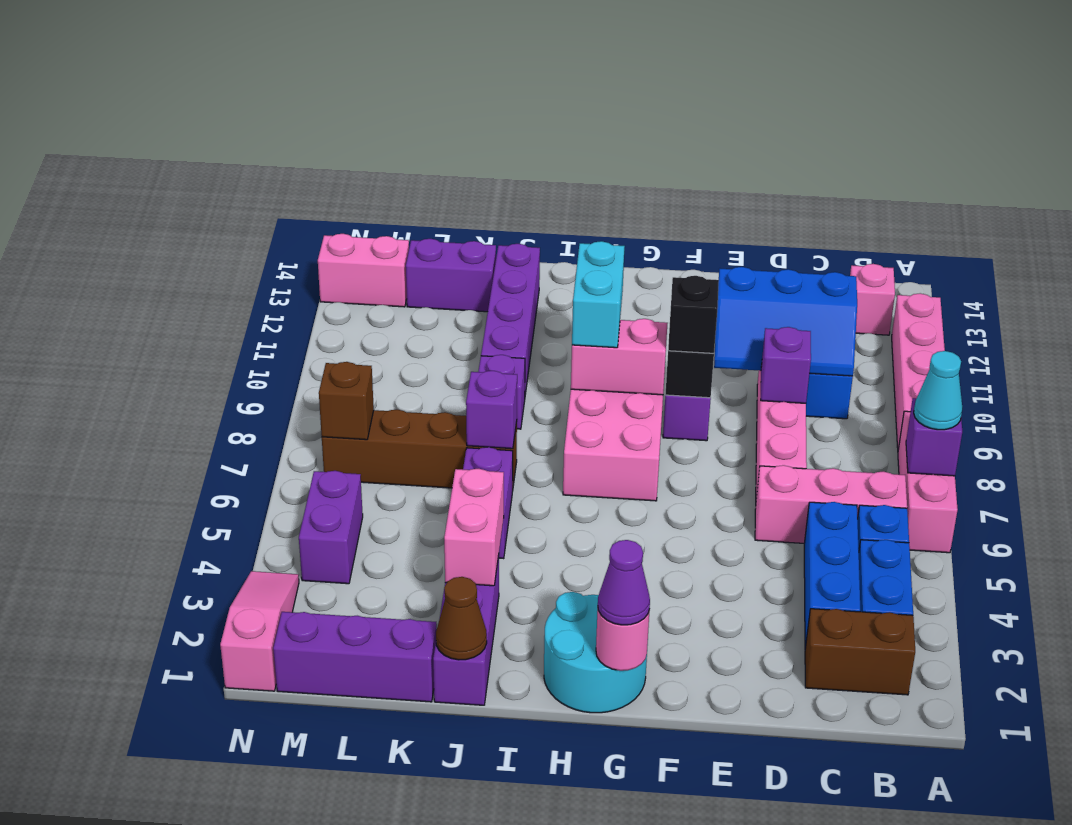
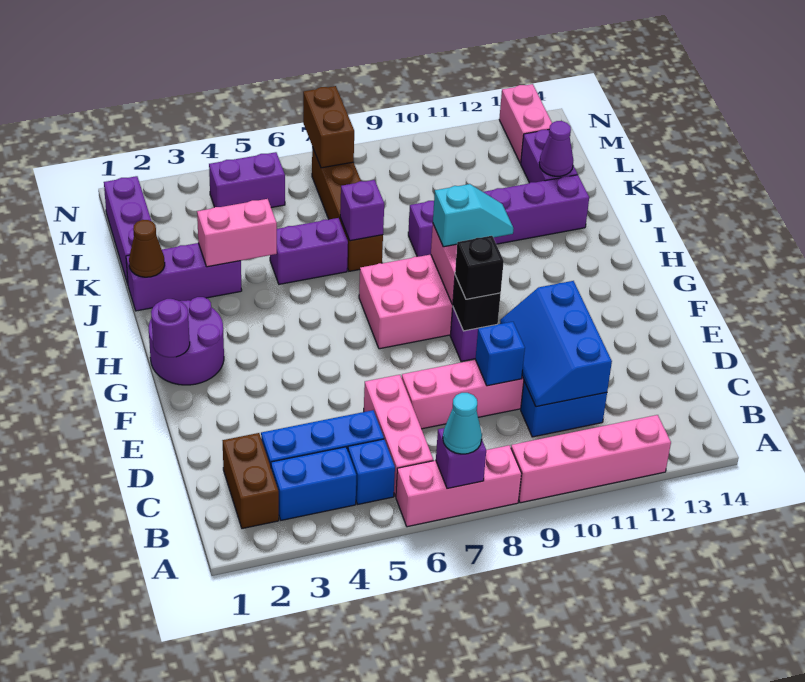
pink brick B13 level 1 -> none
purple brick D9 level 2 -> blue brick D9 level 2
cyan round brick G1:H2 level 1 -> purple round brick G1:H2 level 1
pink round brick G1 level 2 -> purple round brick G1 level 2
purple cone G1 level 3 -> purple cone K13 level 2
cyan brick H9:H10 level 3 -> cyan slope H9:H10 level 3 top 9
brown brick M7 level 2 -> brown brick M7:N7 level 2
pink slope N1:N3 level 1 top 1 -> none

